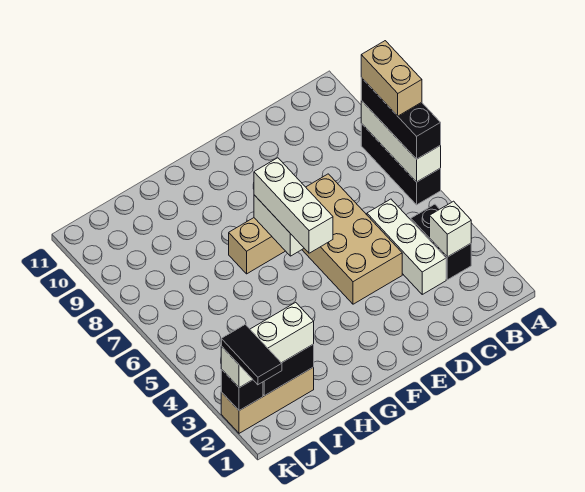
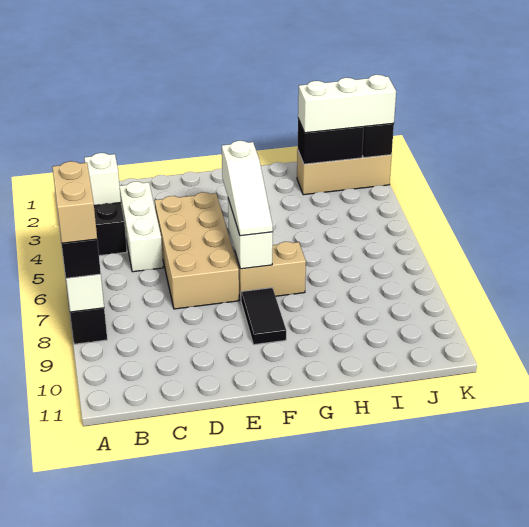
white brick F5:F7 level 3 -> white slope F5:F7 level 3 top 5
black tile K1:K2 level 4 -> black tile F8:F9 level 1

